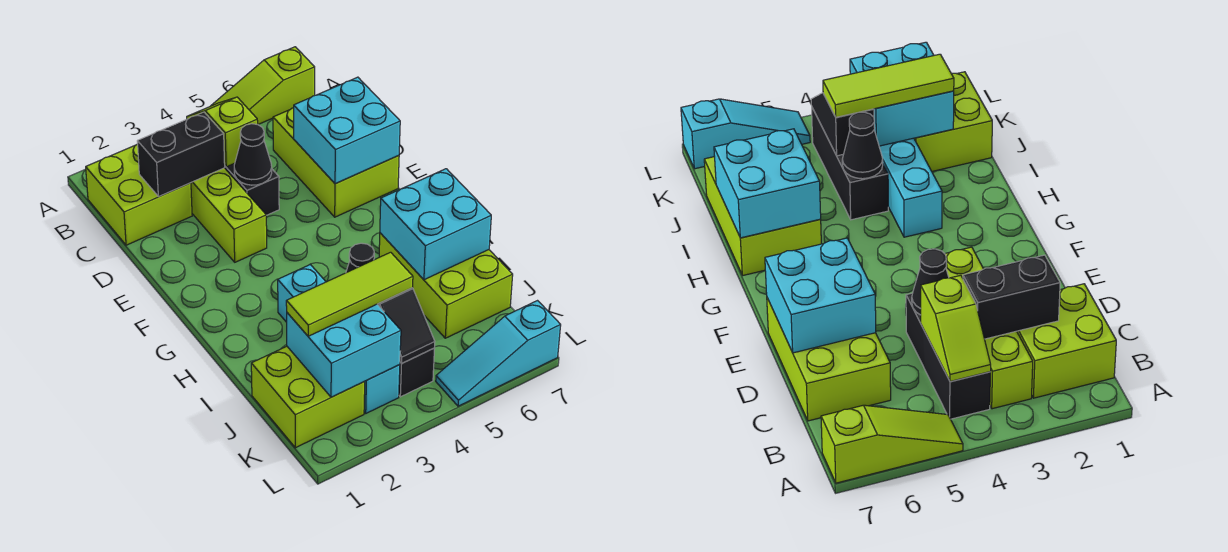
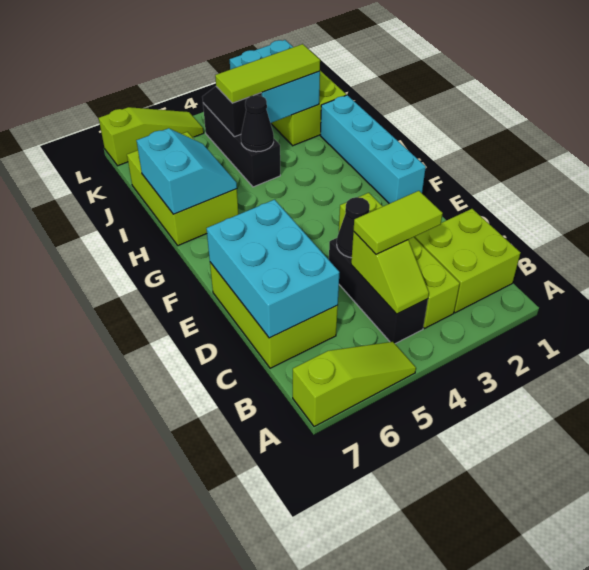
black brick C2:C3 level 2 -> none
none -> lime tile C3:C4 level 3
cyan brick D6:E7 level 2 -> cyan brick C6:E7 level 2
cyan brick H3:K3 level 1 -> cyan brick F1:I1 level 1
cyan brick H6:I7 level 2 -> cyan slope H6:I7 level 2 top 7
cyan slope L5:L7 level 1 top 7 -> lime slope L5:L7 level 1 top 7

